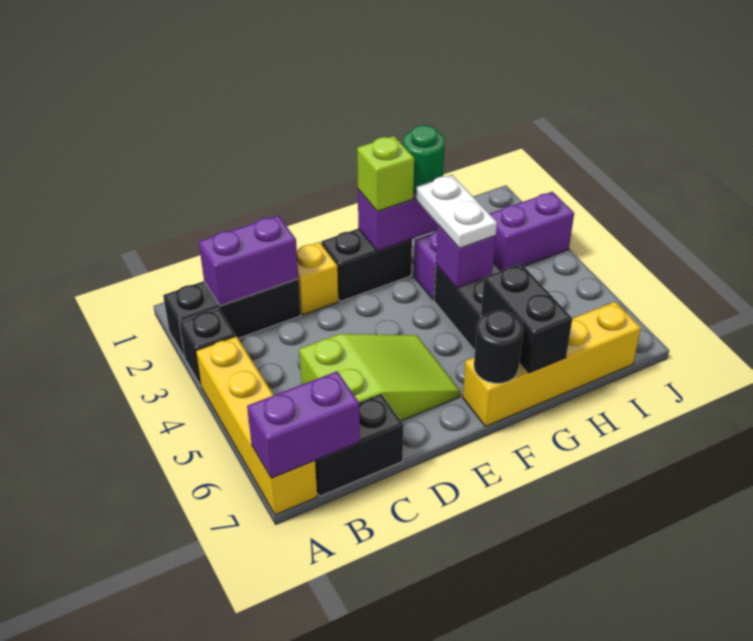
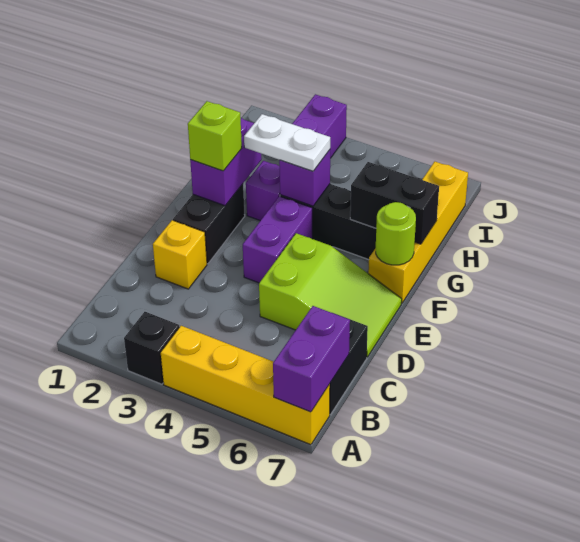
black brick A2:C2 level 1 -> none
purple brick B2:C2 level 2 -> purple brick E4:F4 level 1
lime slope C5:E6 level 1 top C -> lime slope D5:E7 level 1 top 5
black round brick F7 level 2 -> lime round brick F7 level 2
green round brick G2 level 3 -> none

